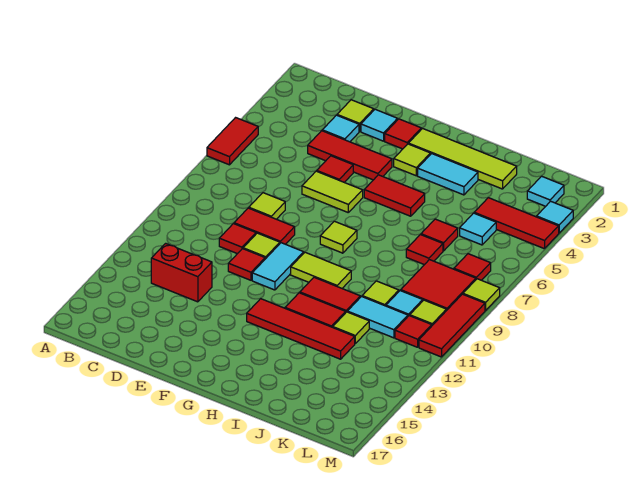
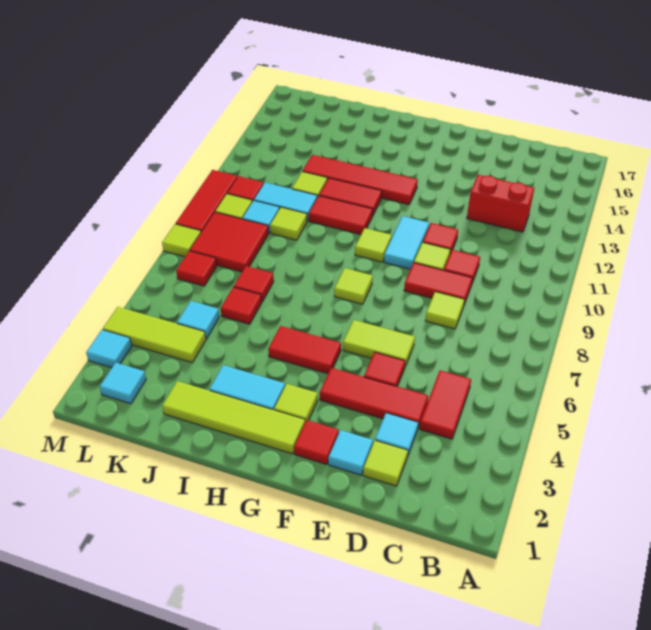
red tile A5:A6 level 1 -> red tile C4:C5 level 1
lime tile G10:H10 level 1 -> lime tile G10 level 1
red tile K4:M4 level 1 -> lime tile K4:M4 level 1

